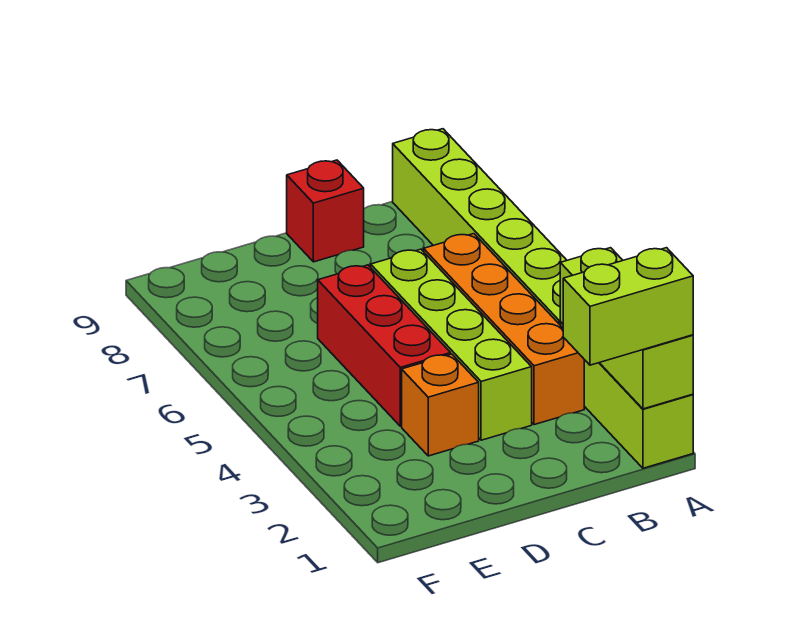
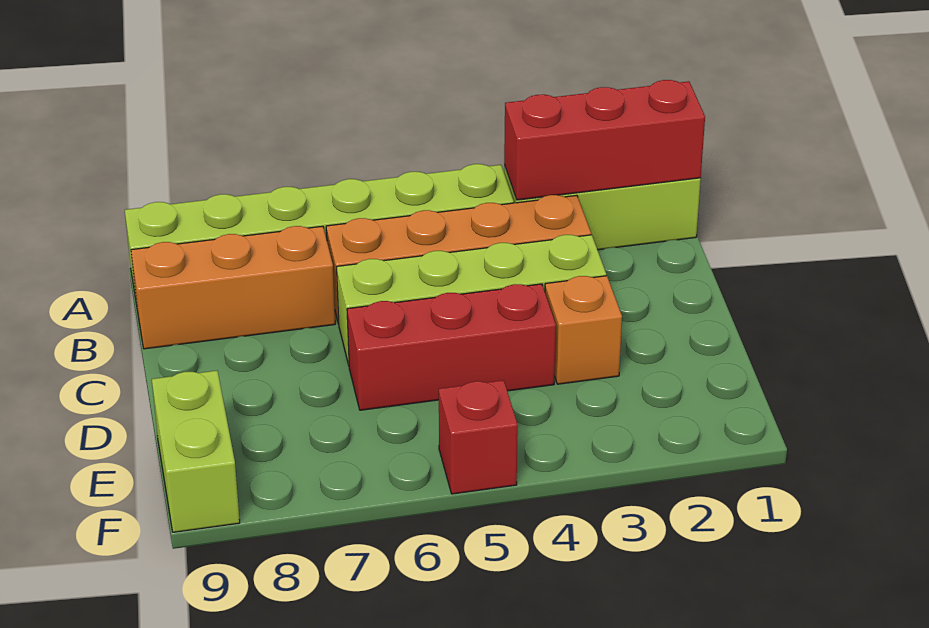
lime brick A1:A3 level 2 -> red brick A1:A3 level 2
lime brick A1:B1 level 3 -> lime brick E9:F9 level 1
none -> orange brick B7:B9 level 1
red brick C9 level 1 -> red brick F5 level 1

